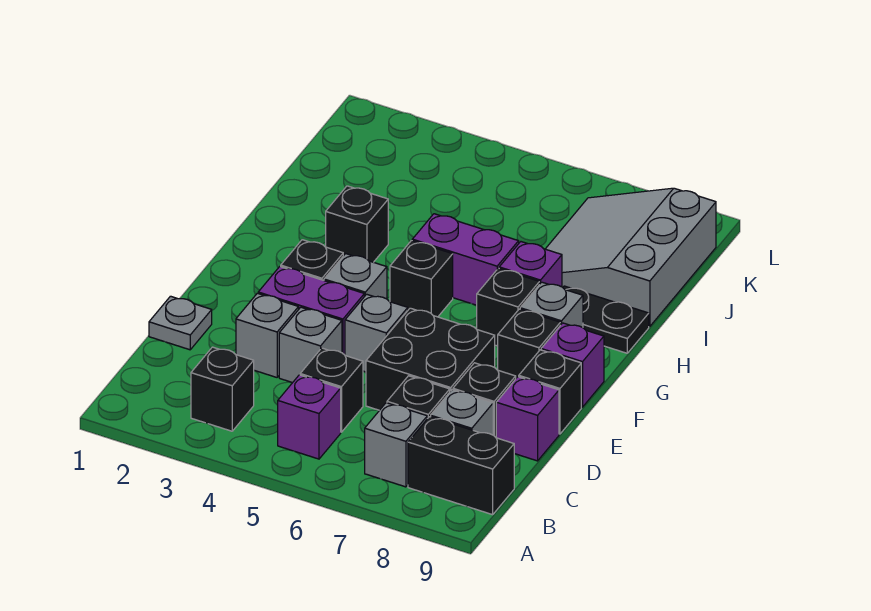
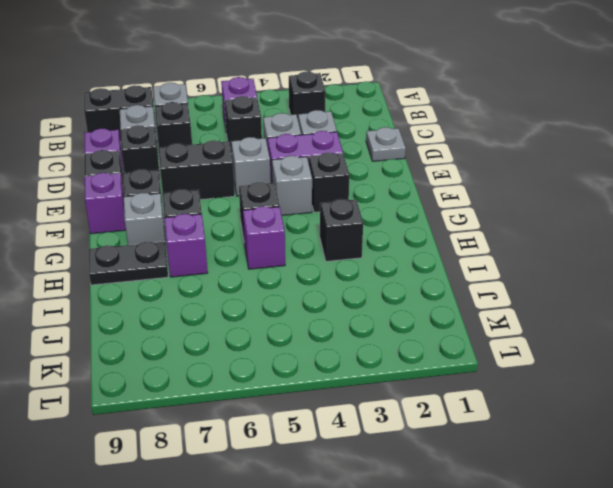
black brick D6:E7 level 1 -> black brick E6:E7 level 1
purple brick H5:H6 level 1 -> purple brick H5 level 1
grey slope I7:K9 level 1 top 9 -> none

